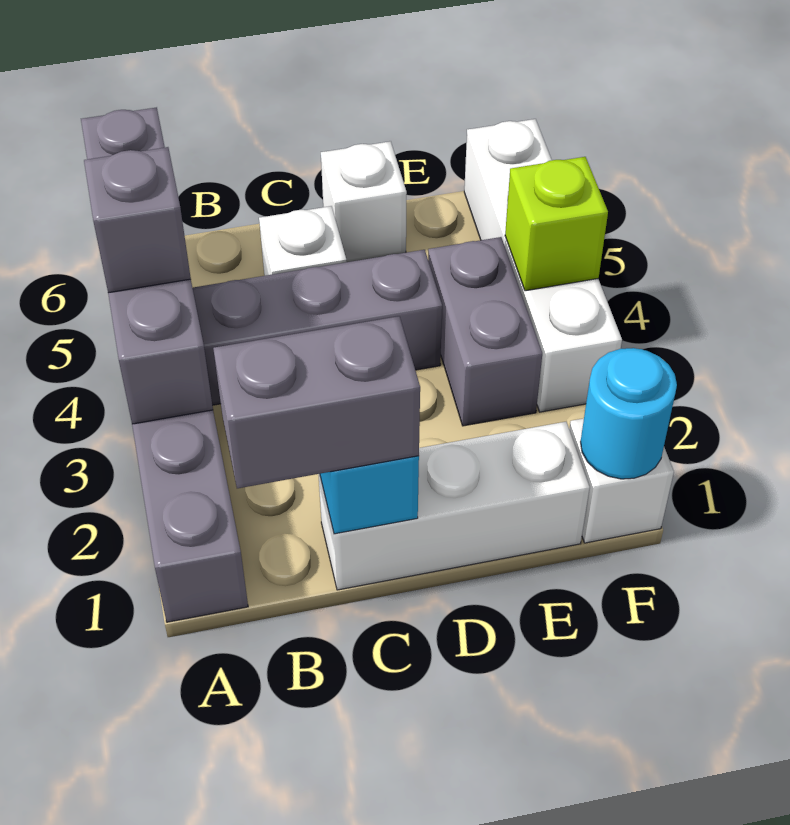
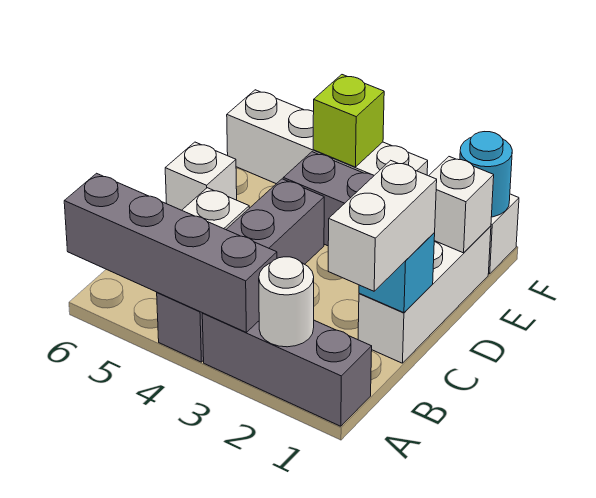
none -> white round brick A2 level 2
grey brick A4 level 3 -> none
grey brick B1:C1 level 3 -> white brick B1:C1 level 3
none -> white brick E1 level 2

